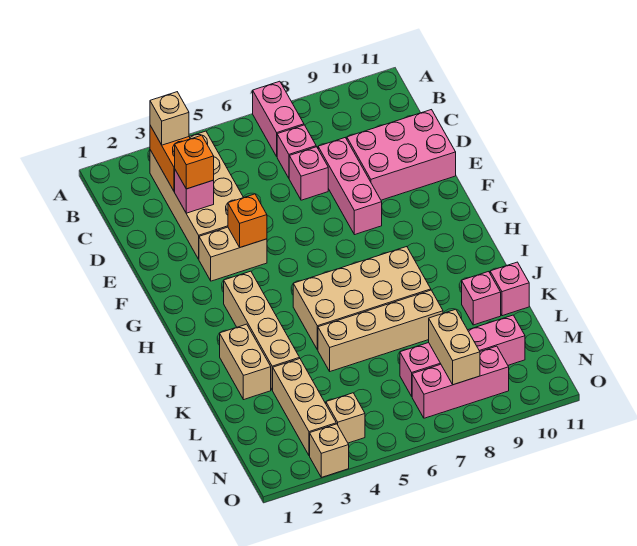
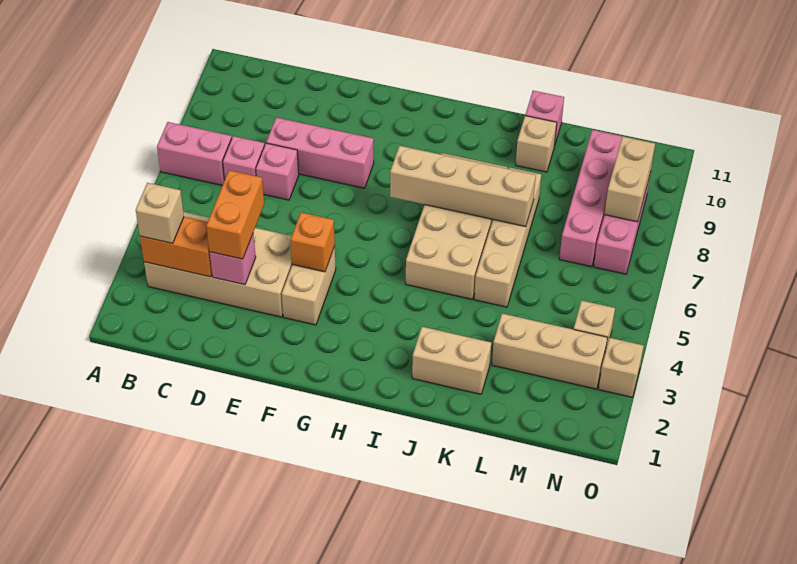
orange brick D3 level 3 -> orange brick D3:D4 level 3
pink brick D9:E11 level 1 -> none
tan brick H3:K3 level 1 -> tan brick H7:K7 level 2
pink brick K10 level 1 -> tan brick K10 level 1
tan brick M8:N8 level 2 -> tan brick N8:N9 level 2

